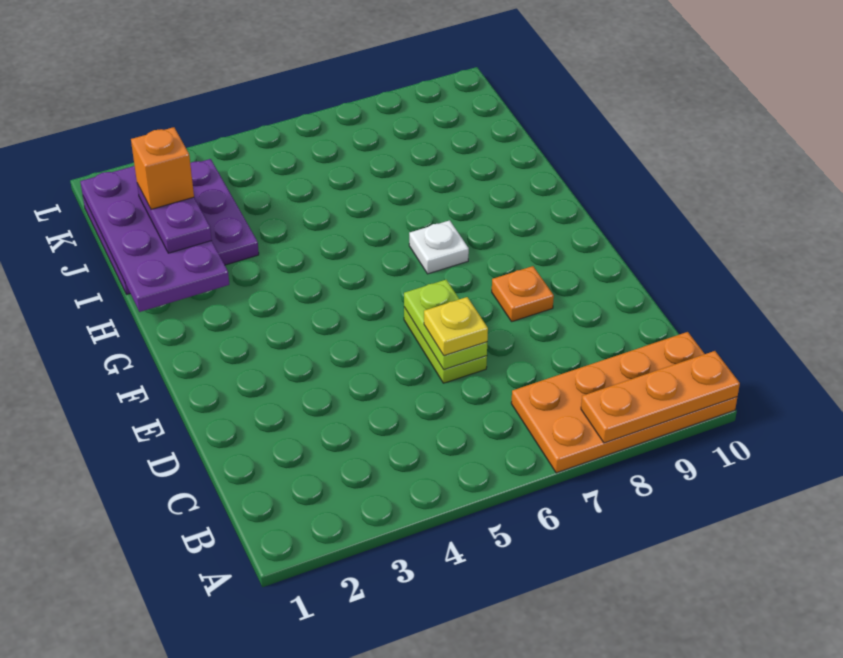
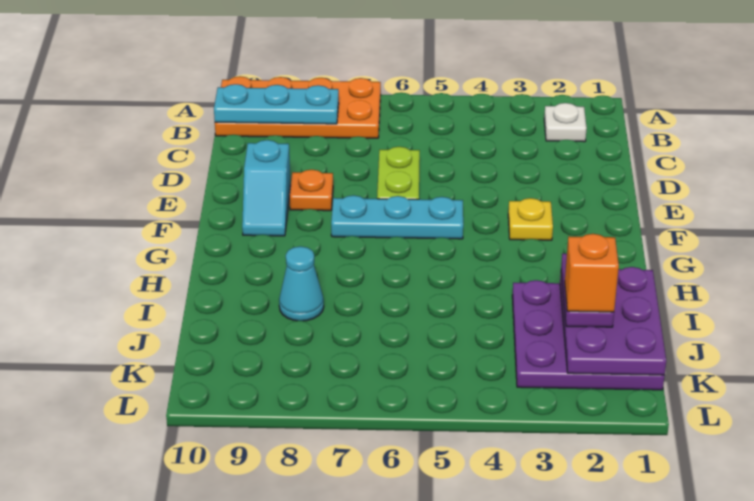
orange plate A8:A10 level 2 -> none
none -> cyan plate B8:B10 level 2
lime plate D6:E6 level 2 -> none
yellow plate D6 level 3 -> yellow plate F3 level 1
none -> cyan slope E9:F9 level 1 top E
none -> cyan plate F5:F7 level 1
white plate G7 level 1 -> white plate B2 level 1
purple plate H1:K2 level 2 -> purple plate I1:K2 level 2
none -> cyan cone I8 level 1

